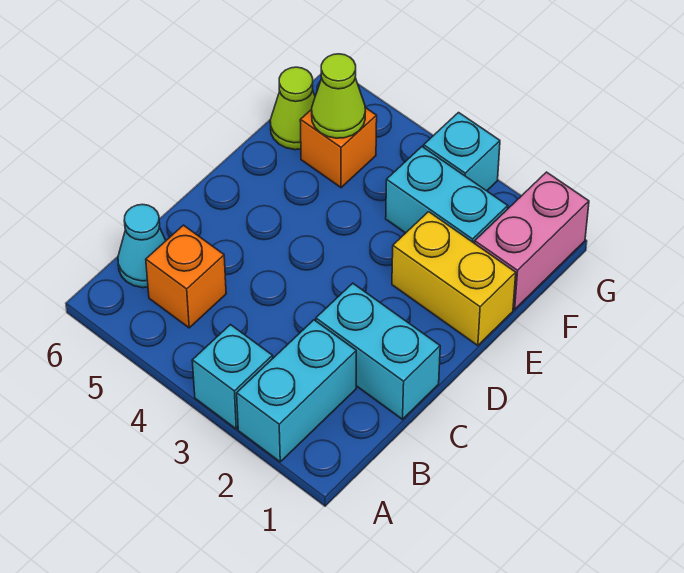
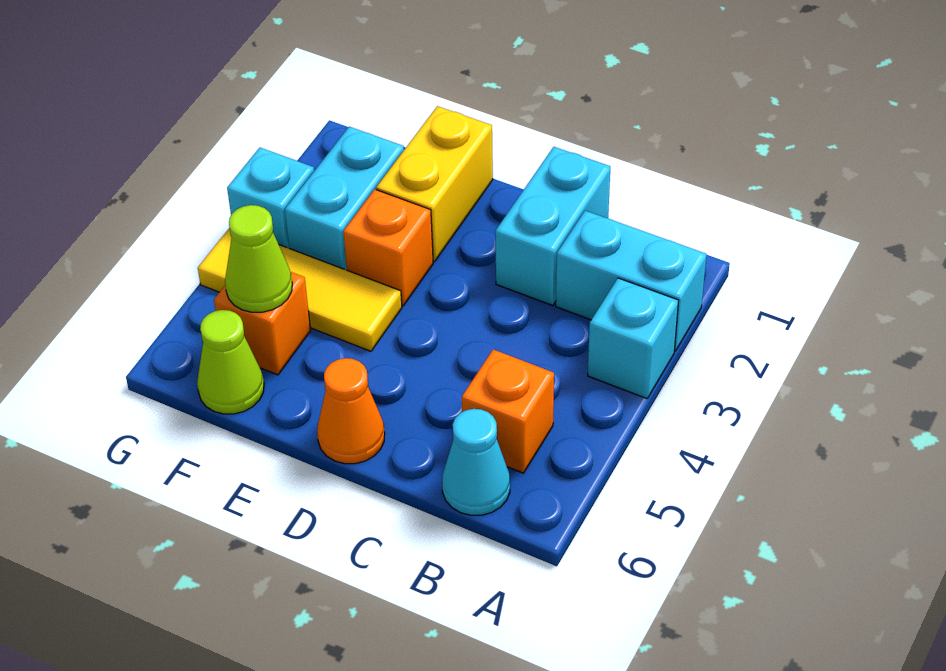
none -> orange cone D6 level 1
none -> orange brick E3 level 1
none -> yellow tile E4:G4 level 1
pink brick F1:G1 level 1 -> none

